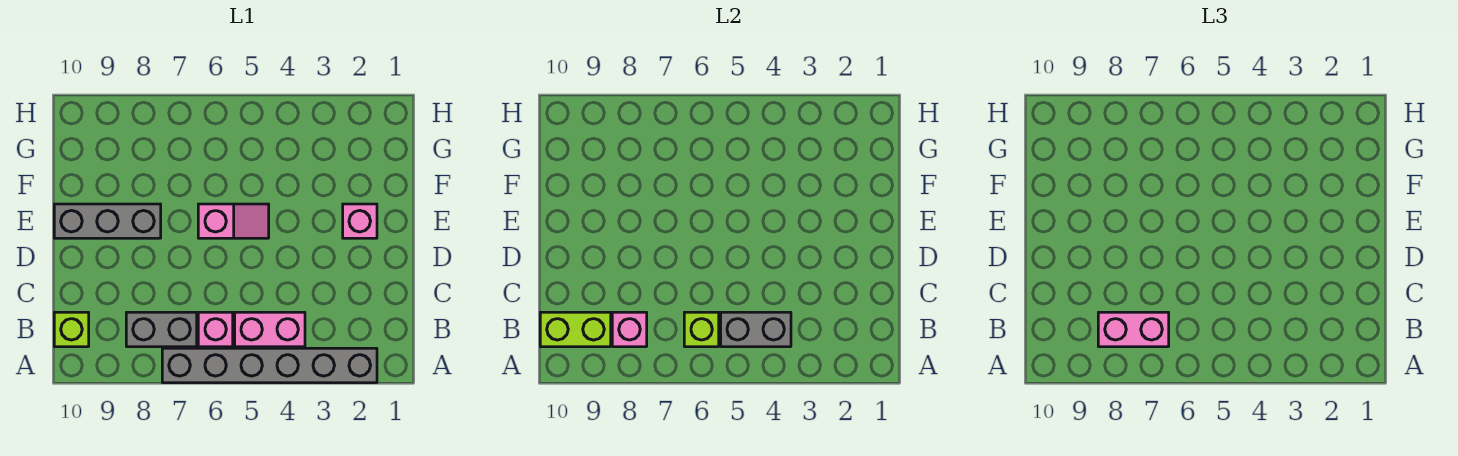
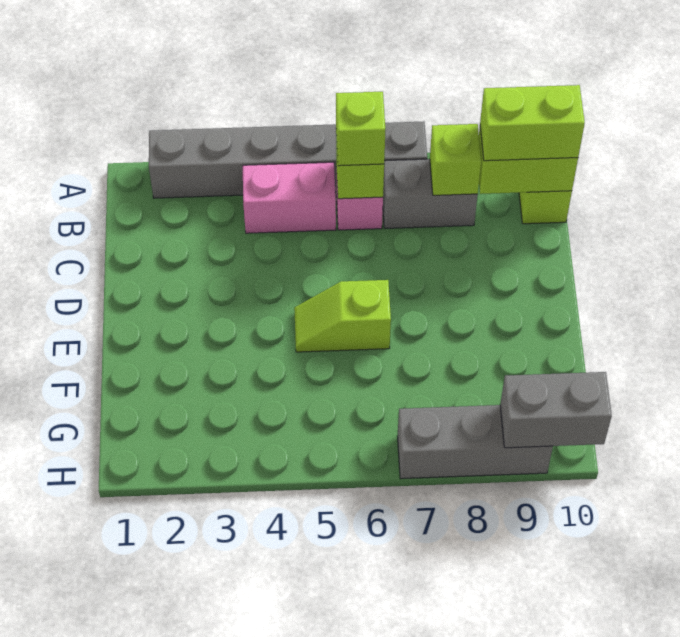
grey brick B4:B5 level 2 -> grey brick H9:H10 level 2
none -> lime brick B6 level 3
pink brick B7:B8 level 3 -> none
pink brick B8 level 2 -> lime brick B8 level 2
none -> lime brick B9:B10 level 3
pink brick E2 level 1 -> none
pink slope E5:E6 level 1 top 6 -> lime slope E5:E6 level 1 top 6
grey brick E8:E10 level 1 -> grey brick H7:H9 level 1

